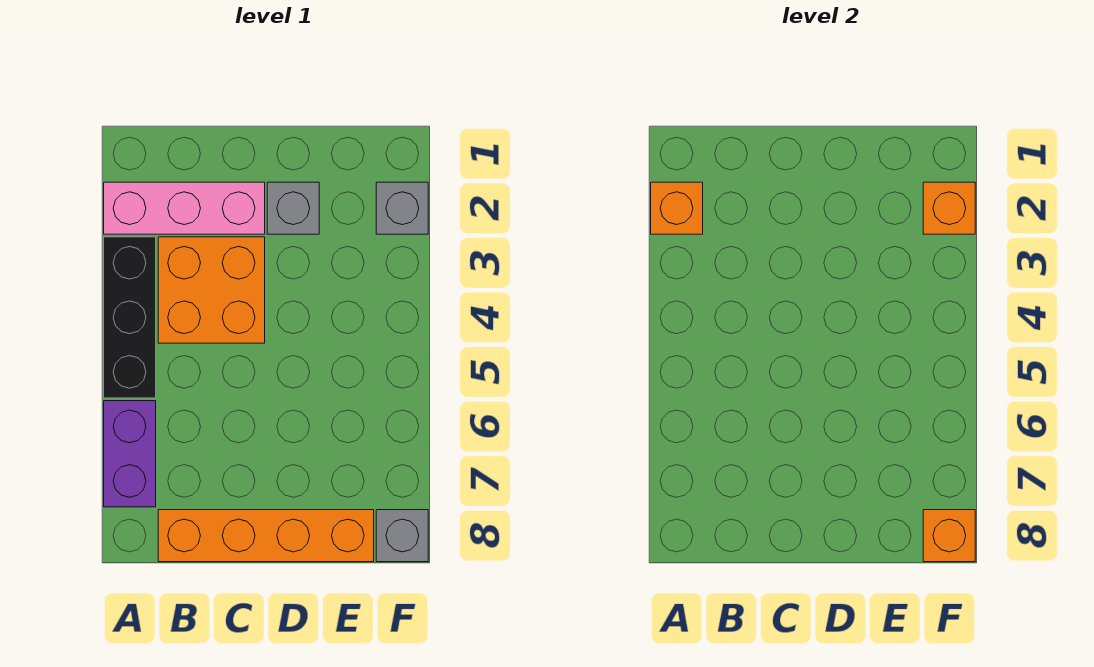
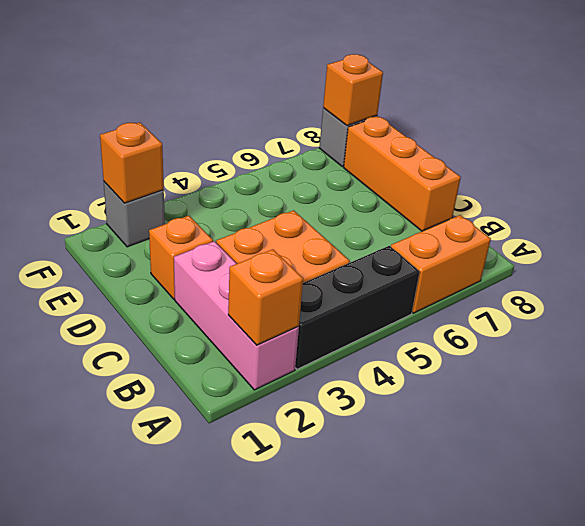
purple brick A6:A7 level 1 -> orange brick A6:A7 level 1
orange brick B8:E8 level 1 -> orange brick C8:E8 level 1
grey brick D2 level 1 -> orange brick D2 level 1

